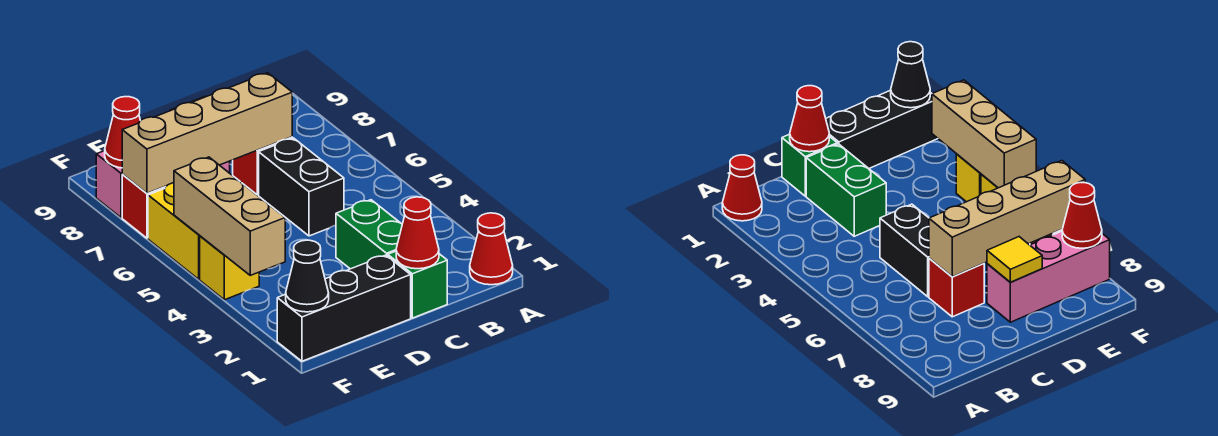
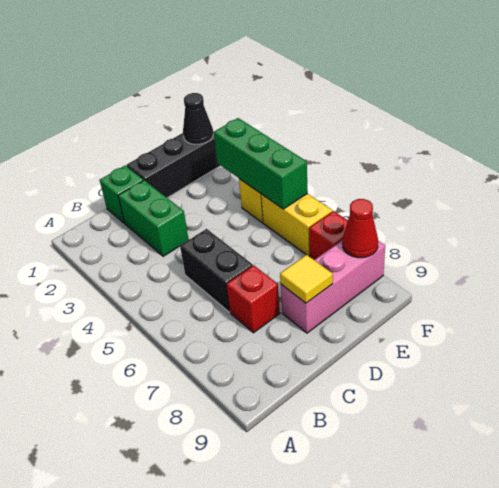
red cone A1 level 1 -> none
red cone C1 level 2 -> none
tan brick C7:F7 level 2 -> none
tan brick F3:F5 level 2 -> green brick F3:F5 level 2

